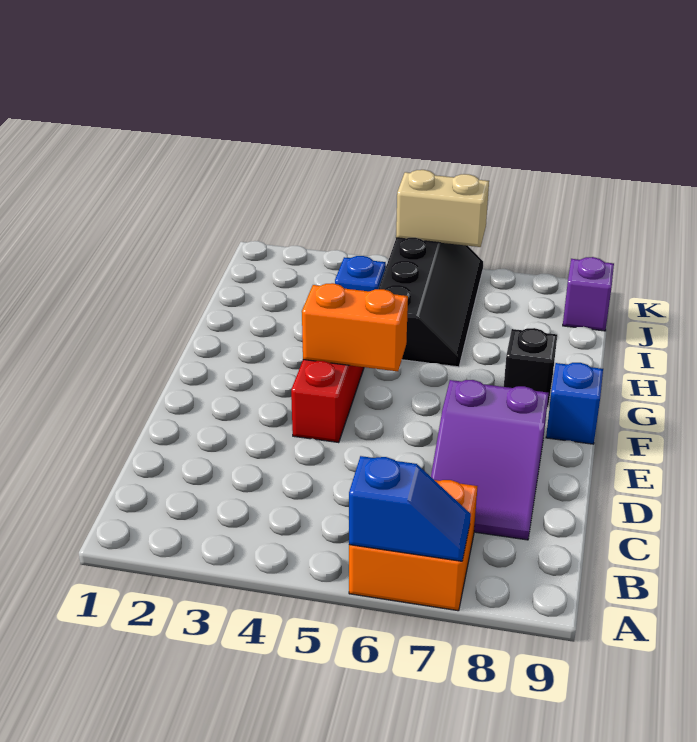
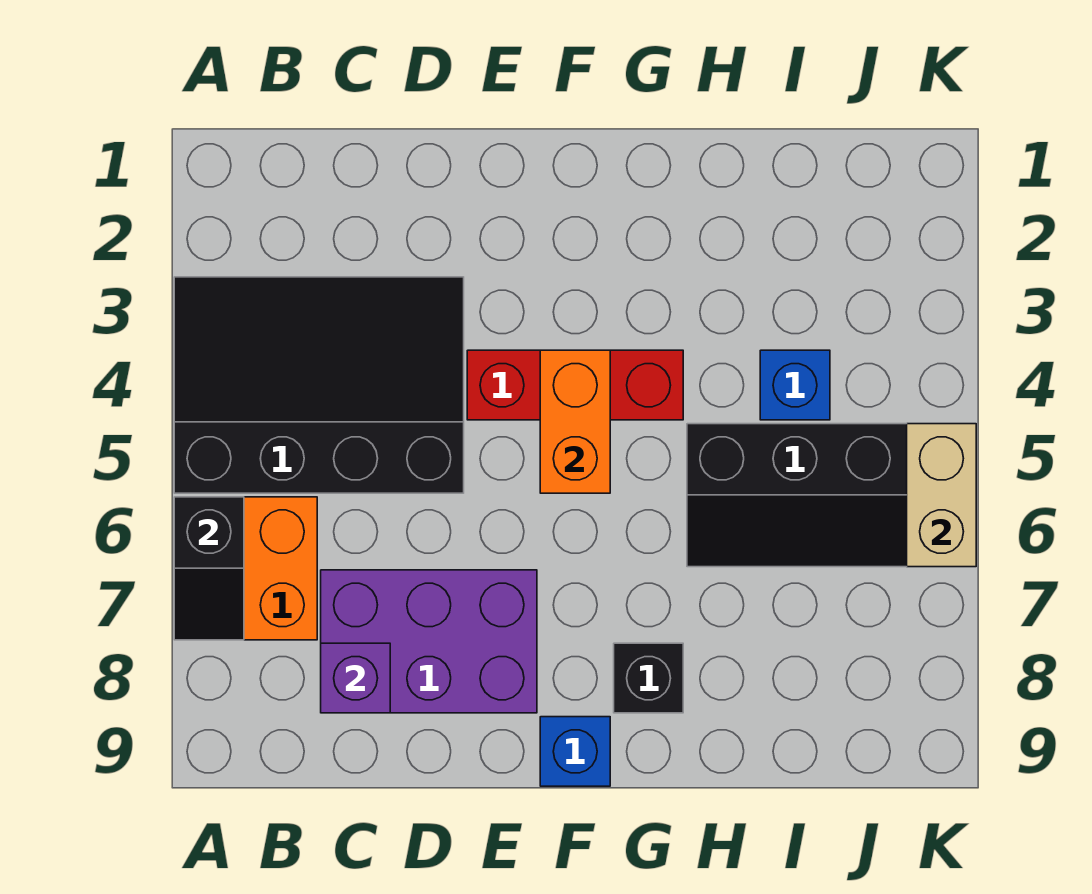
none -> black slope A3:D5 level 1 top 5
blue slope A6:A7 level 2 top 6 -> black slope A6:A7 level 2 top 6
purple slope C7:E8 level 1 top E -> purple brick C7:E8 level 1
purple brick J9 level 1 -> purple brick C8 level 2

